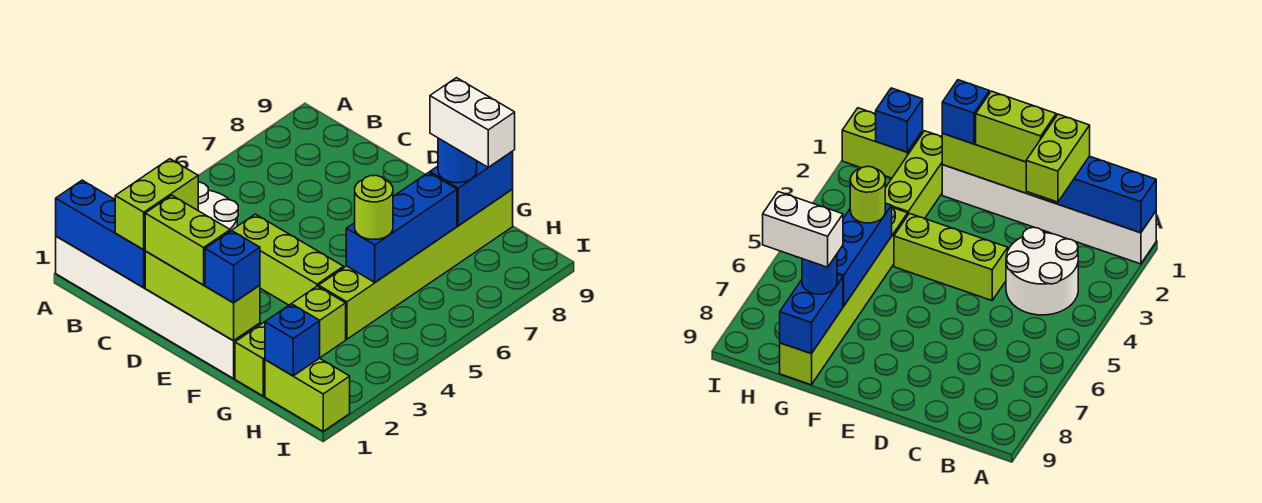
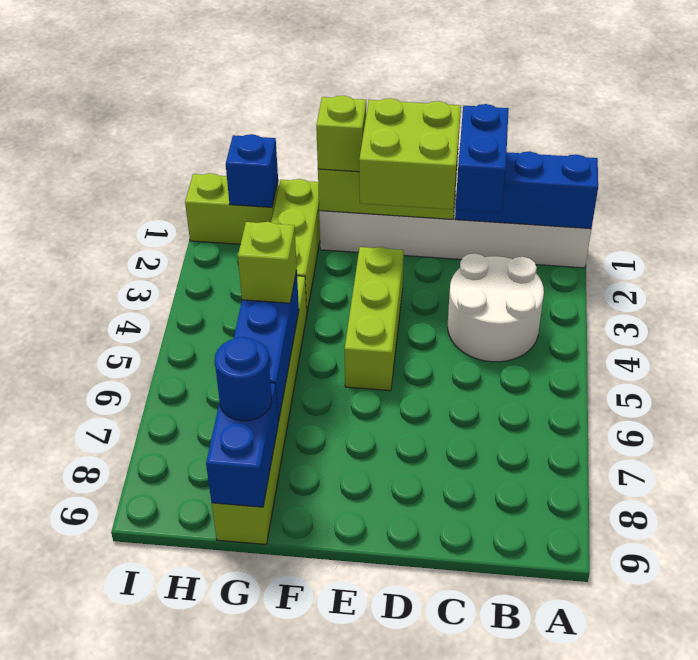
lime brick C1:C2 level 3 -> blue brick C1:C2 level 3
lime brick D1:E1 level 3 -> lime brick D1:E2 level 3
lime brick D4:F4 level 1 -> lime brick E3:E5 level 1
blue brick F1 level 3 -> lime brick F1 level 3
lime round brick G5 level 3 -> lime brick G5 level 3
white brick G8:H8 level 4 -> none

